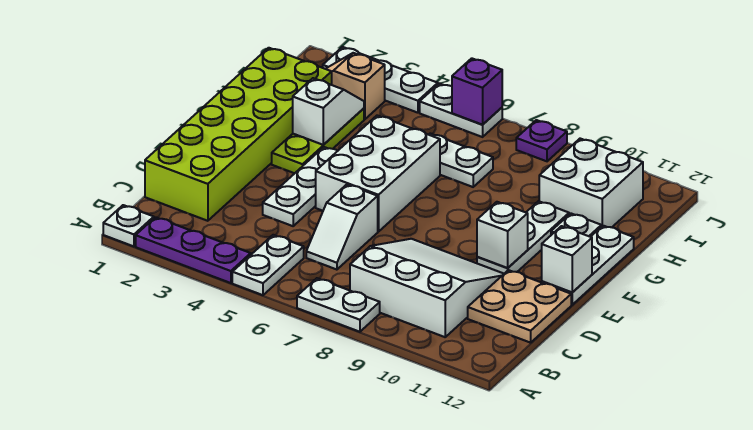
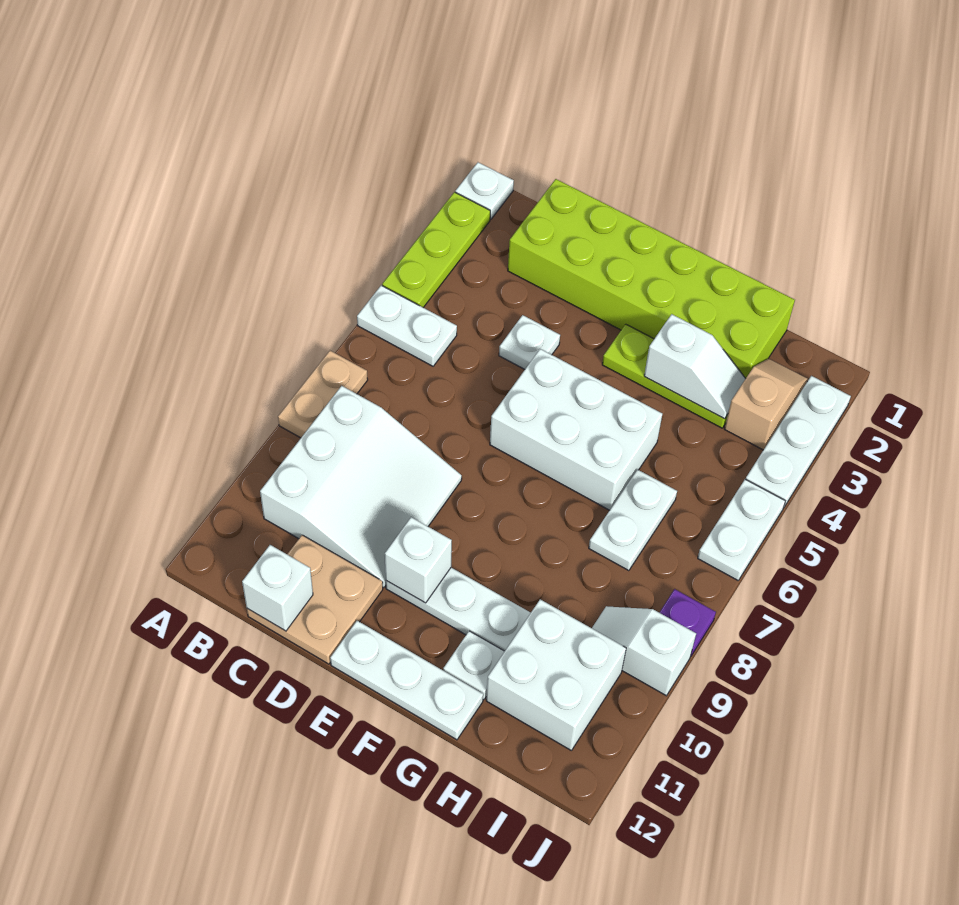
purple plate A2:A4 level 1 -> lime plate A2:A4 level 1
white plate A7:A8 level 1 -> tan plate A7:A8 level 1
white slope C6:D6 level 1 top D -> white slope I9:J9 level 1 top J
white plate D4:F4 level 1 -> white plate D4 level 1
white brick E12 level 2 -> white brick C12 level 2
purple brick J6 level 2 -> none

